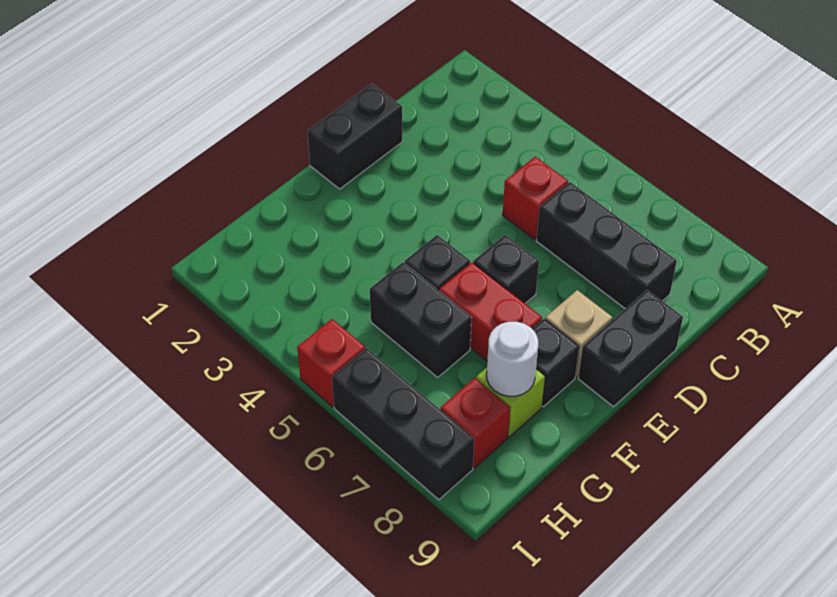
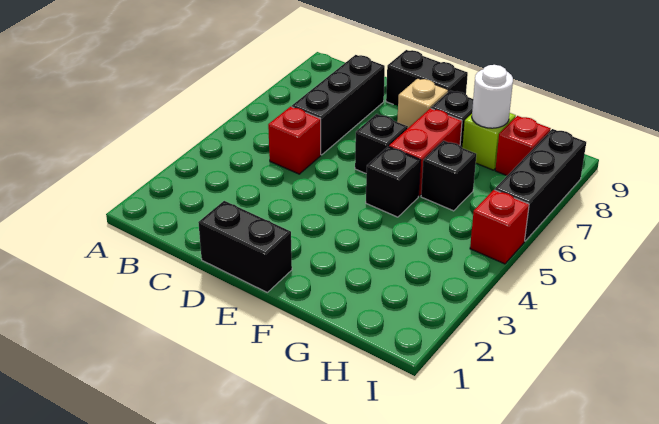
black brick G5:G6 level 1 -> black brick G6 level 1

